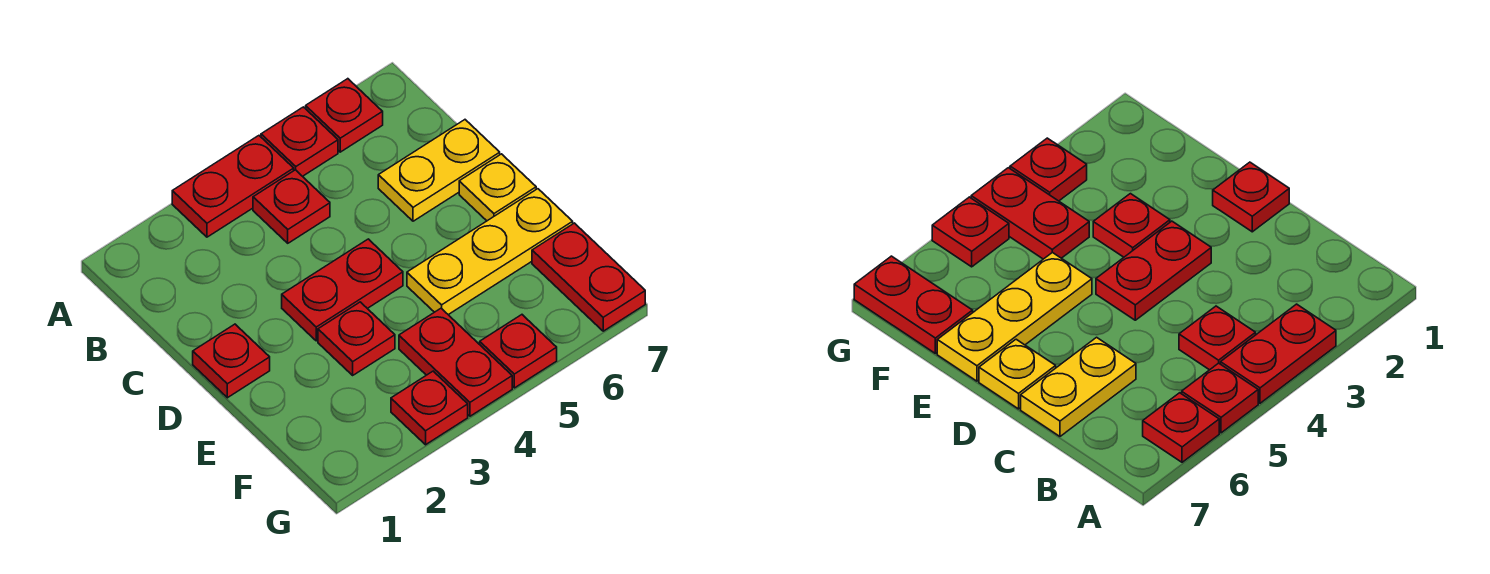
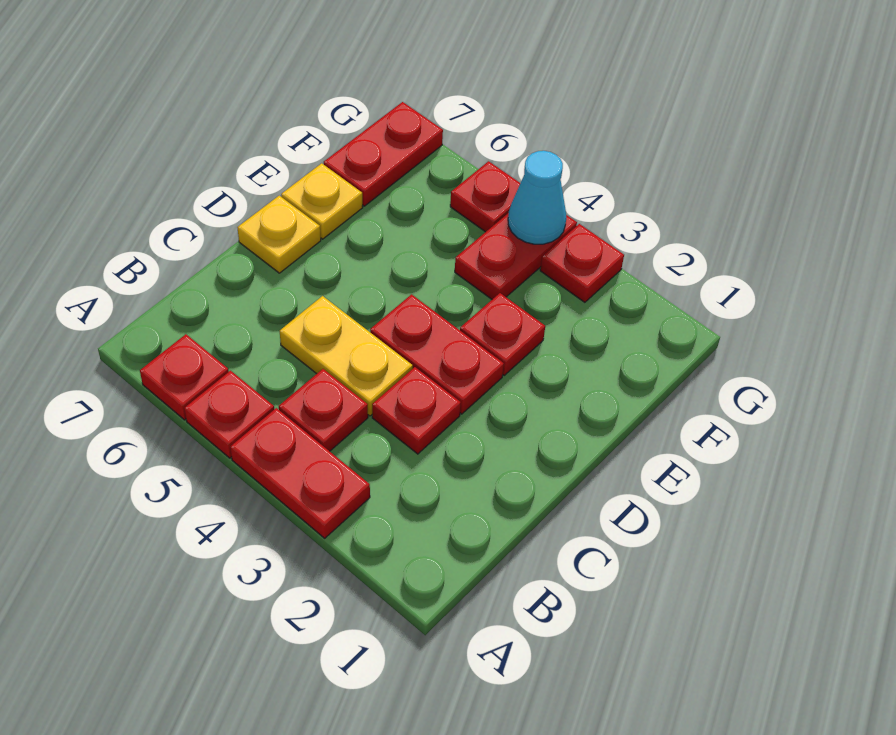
yellow plate C6:C7 level 1 -> yellow plate C4:C5 level 1
red plate D1 level 1 -> red plate C3 level 1
yellow plate E5:E7 level 1 -> yellow plate E7 level 1
none -> cyan cone G4 level 2

